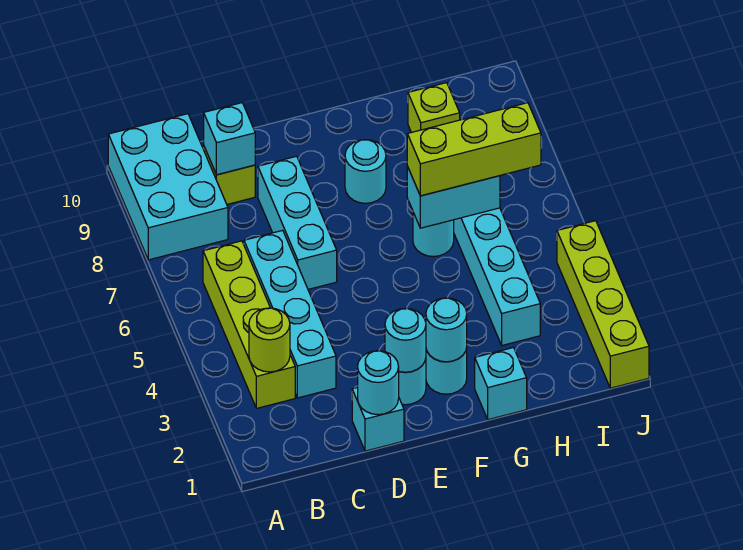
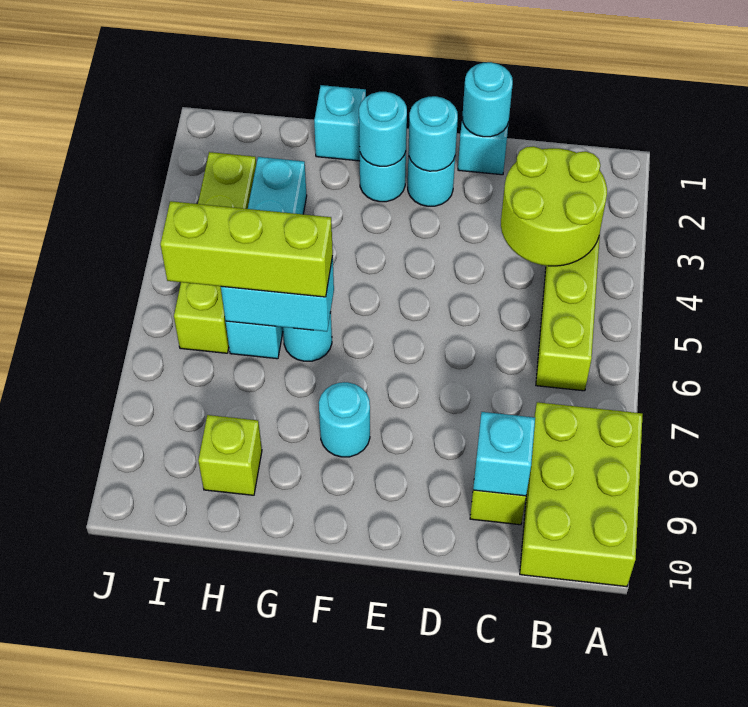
cyan brick A8:B10 level 1 -> lime brick A8:B10 level 1
lime round brick B3 level 2 -> lime round brick B3:C4 level 2
cyan brick C3:C6 level 1 -> none
cyan brick D6:D8 level 1 -> none
lime brick J1:J4 level 1 -> lime brick I3:I6 level 1

